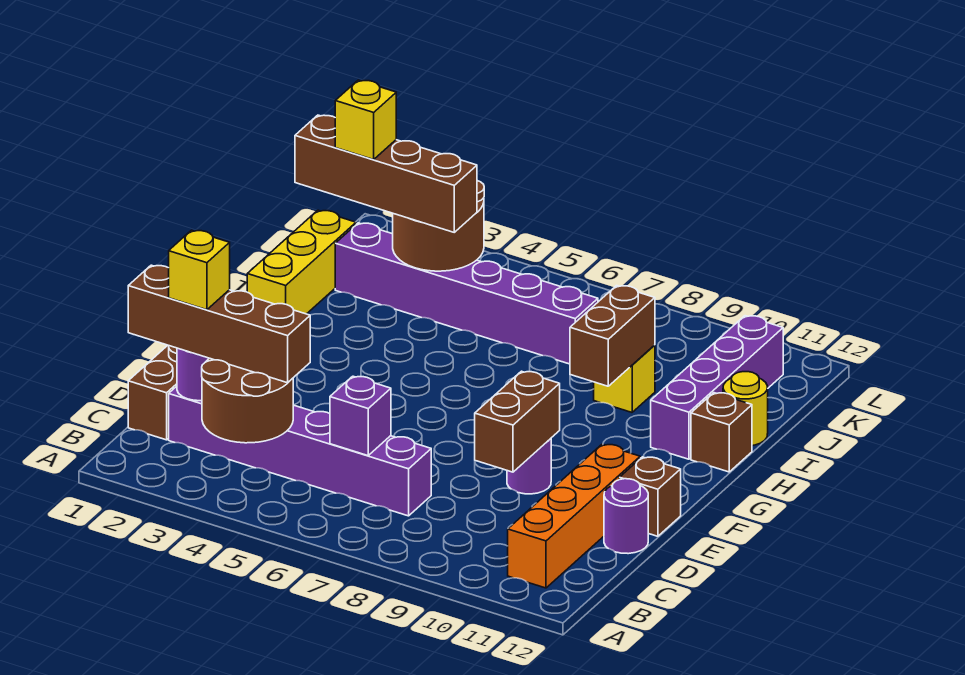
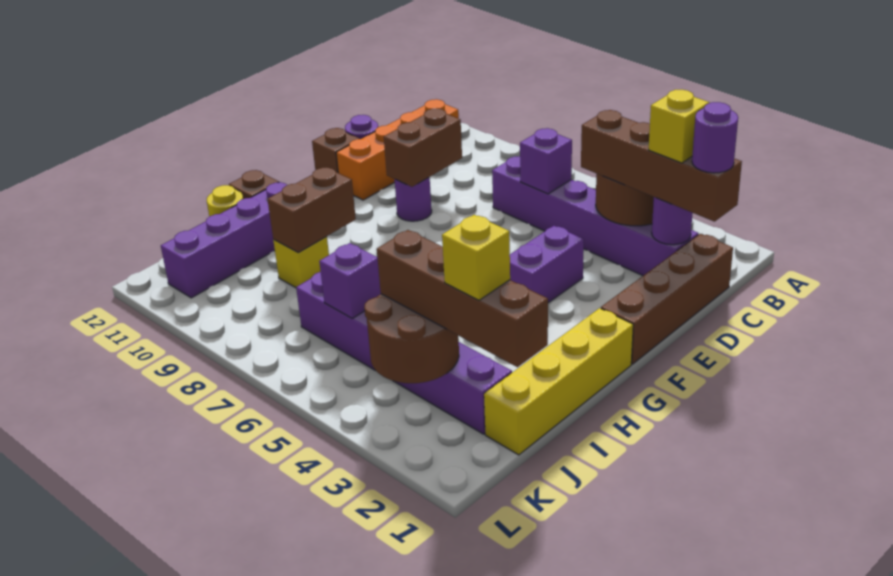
none -> purple round brick C1 level 4
none -> purple brick E4:F4 level 1
yellow brick H1:J1 level 1 -> yellow brick G1:J1 level 1
none -> purple brick J6 level 2

